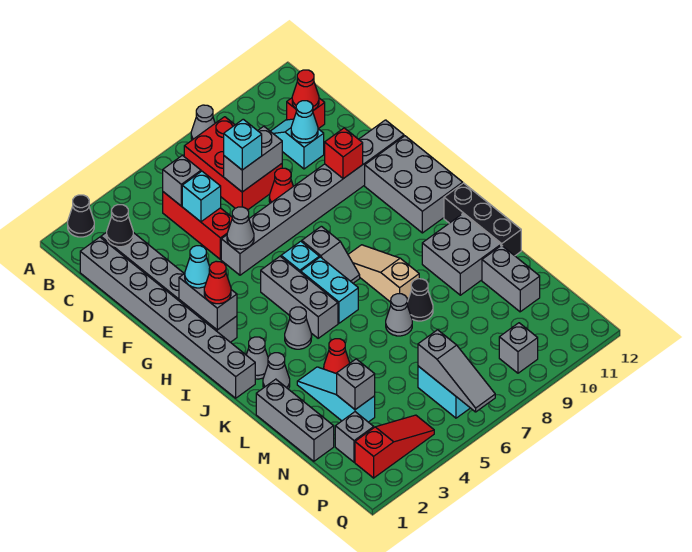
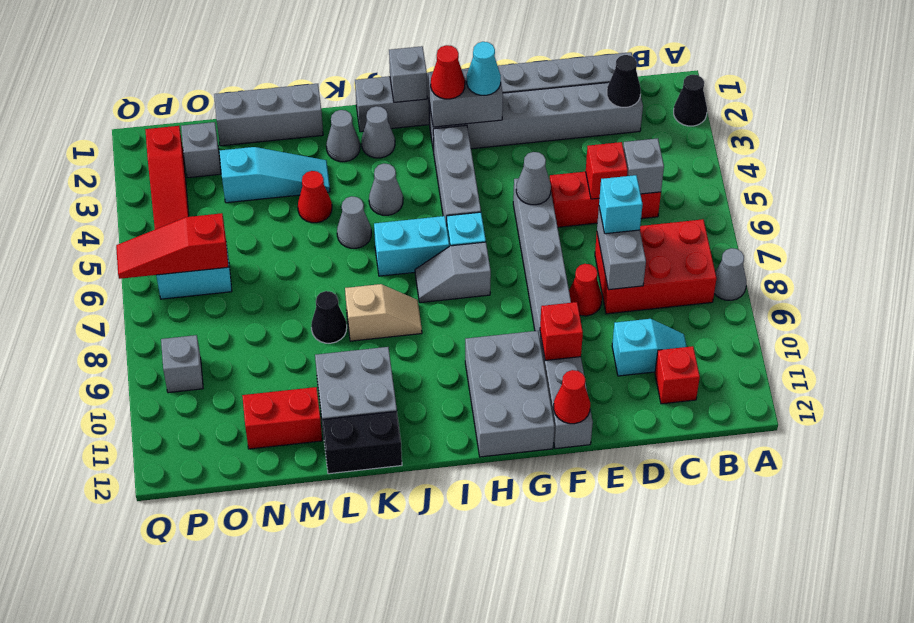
red cone C11 level 2 -> red cone F12 level 2
cyan brick D5 level 2 -> red brick D5 level 2
cyan cone D10 level 2 -> none
grey brick G11:I12 level 1 -> grey brick G10:H12 level 1
grey brick H5:J5 level 1 -> grey brick H3:H5 level 1
tan slope I8:K8 level 1 top K -> tan slope J8:K8 level 1 top K
black brick J12:L12 level 1 -> black brick K12:L12 level 1
grey cone L7 level 1 -> grey cone K5 level 1
grey brick M11:N11 level 1 -> red brick M11:N11 level 1
grey brick N3 level 2 -> grey brick I1 level 2
grey slope O6:Q6 level 2 top O -> red slope O6:Q6 level 2 top O

